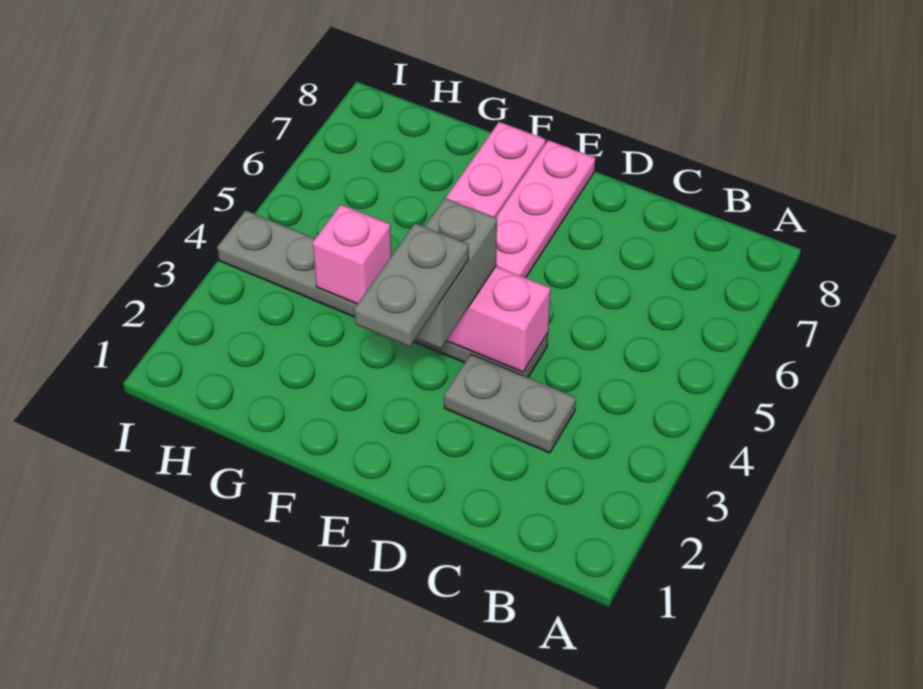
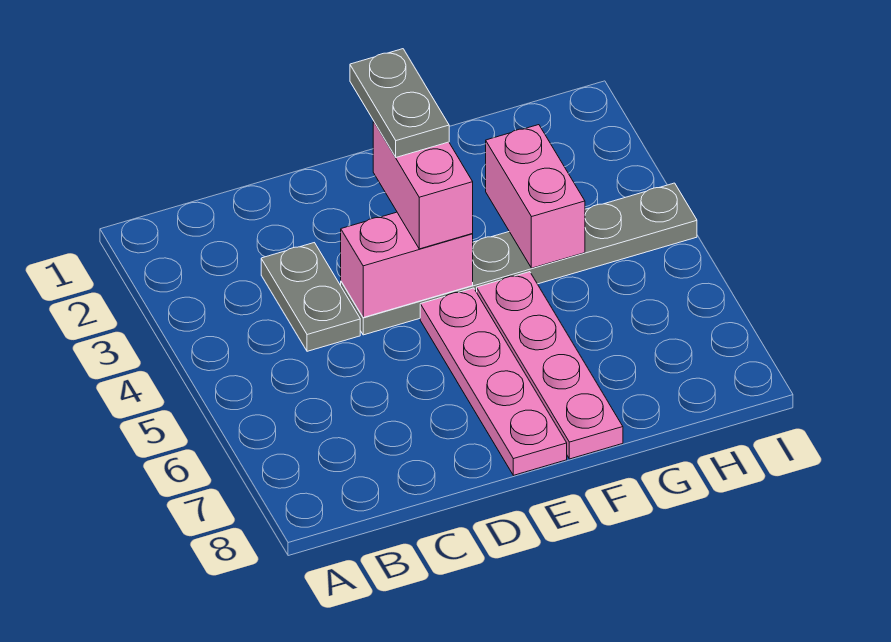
grey plate C3:D3 level 1 -> grey plate C3:C4 level 1
grey brick E3:E4 level 3 -> pink brick E3:E4 level 3
pink brick G4 level 2 -> pink brick G3:G4 level 2

